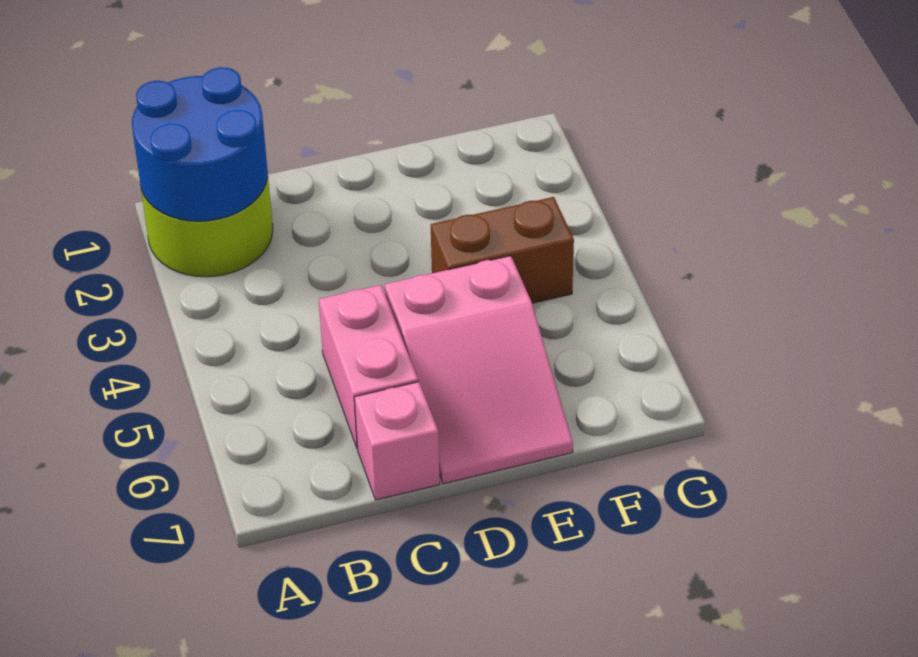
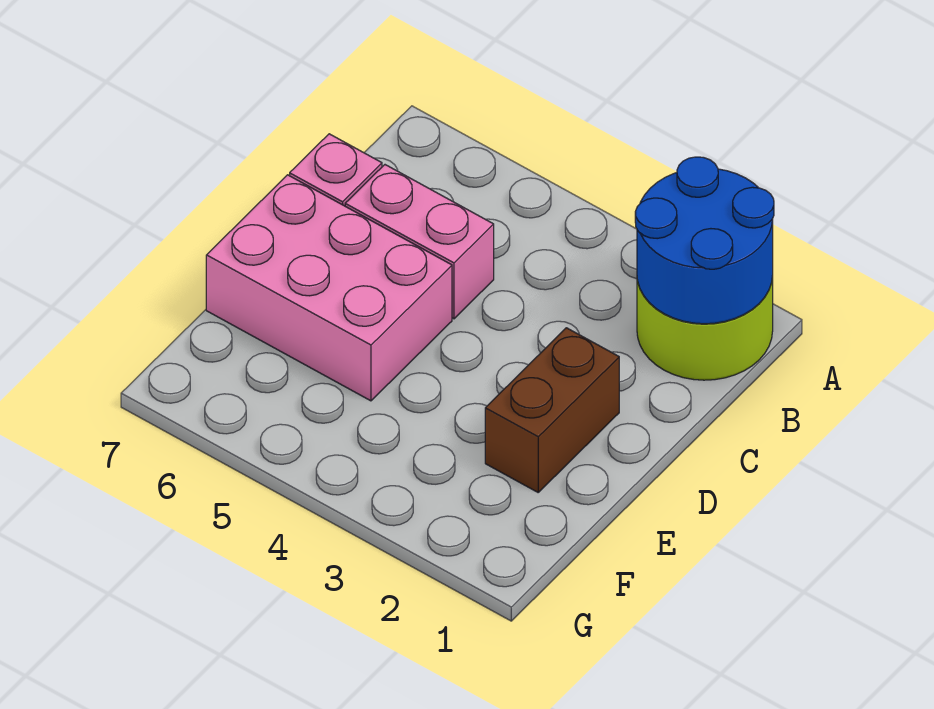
pink slope D5:E7 level 1 top 5 -> pink brick D5:E7 level 1
brown brick E4:F4 level 1 -> brown brick D2:E2 level 1

